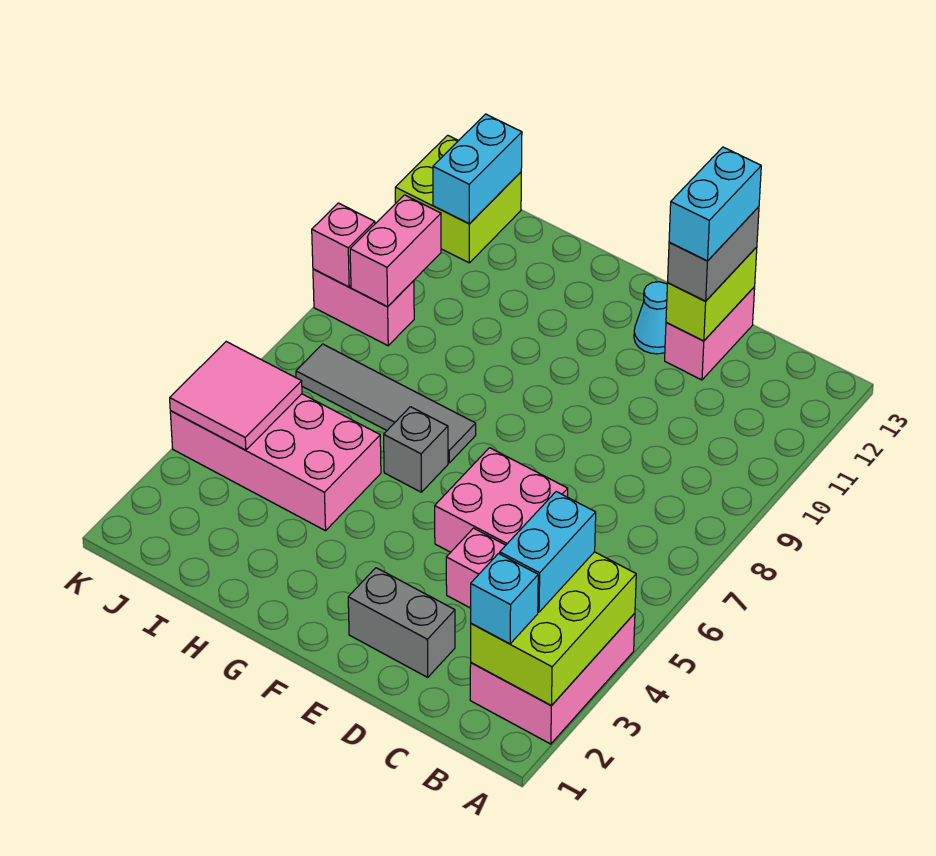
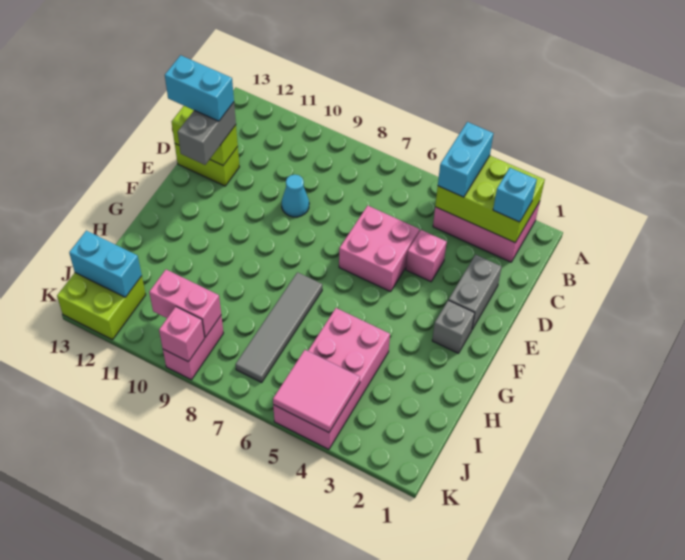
cyan brick B3:B4 level 3 -> cyan brick A4:B4 level 3
pink brick D12:D13 level 1 -> lime brick D12:D13 level 1
grey brick D12:D13 level 3 -> grey brick D12:E12 level 3
cyan cone E12 level 1 -> cyan cone D9 level 1
grey brick G6 level 1 -> grey brick F2 level 1

